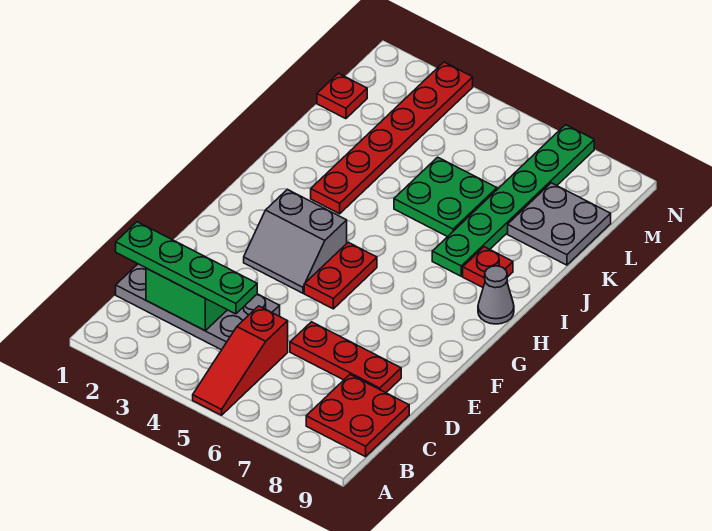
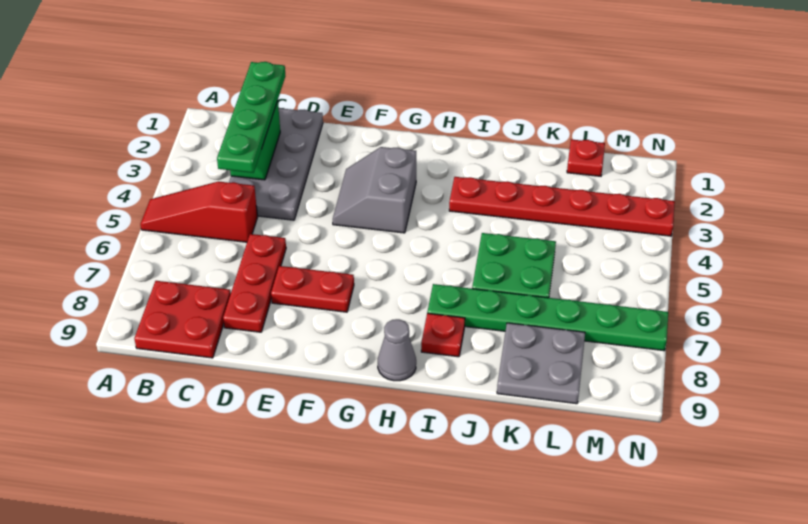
red plate F5:G5 level 1 -> red plate E7:F7 level 1

